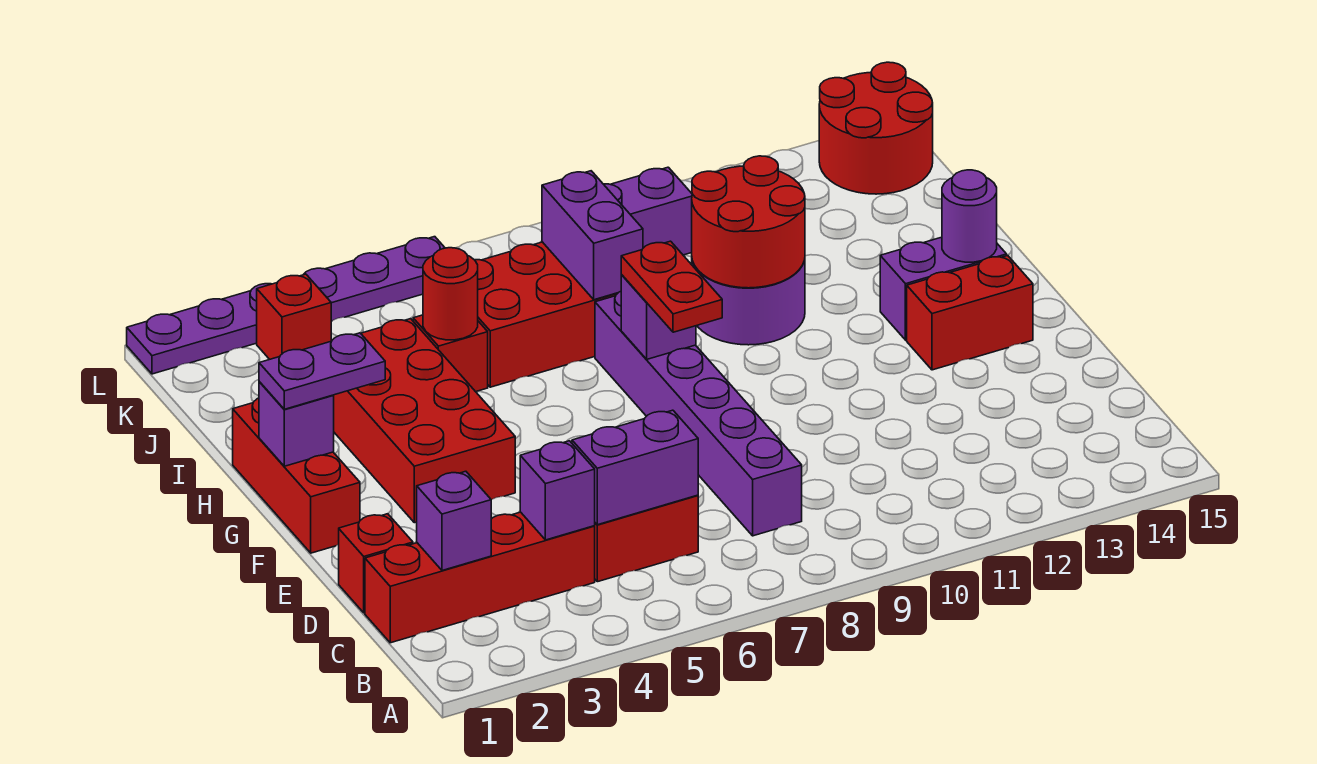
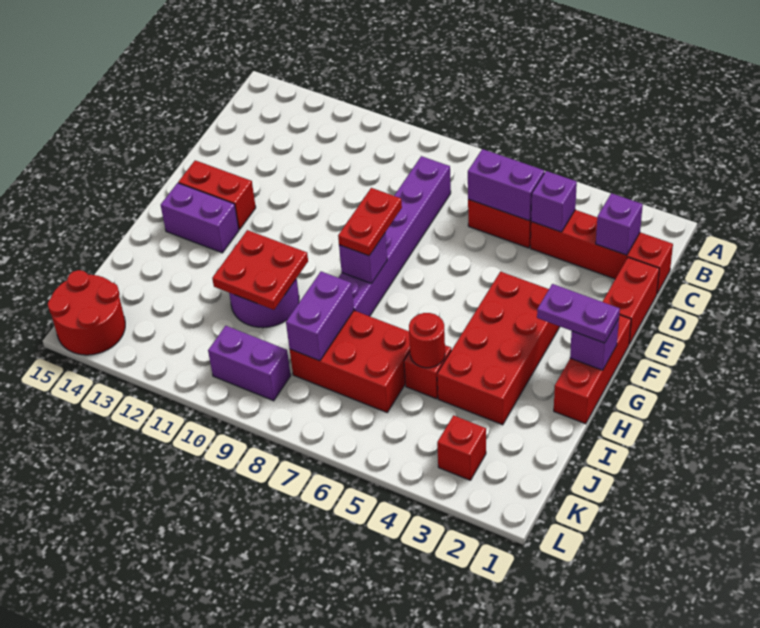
red brick D1 level 1 -> red brick D1:E1 level 1
purple round brick G14 level 2 -> none
red round brick H10:I11 level 2 -> red plate H10:I11 level 2
purple plate L1:L6 level 1 -> none

